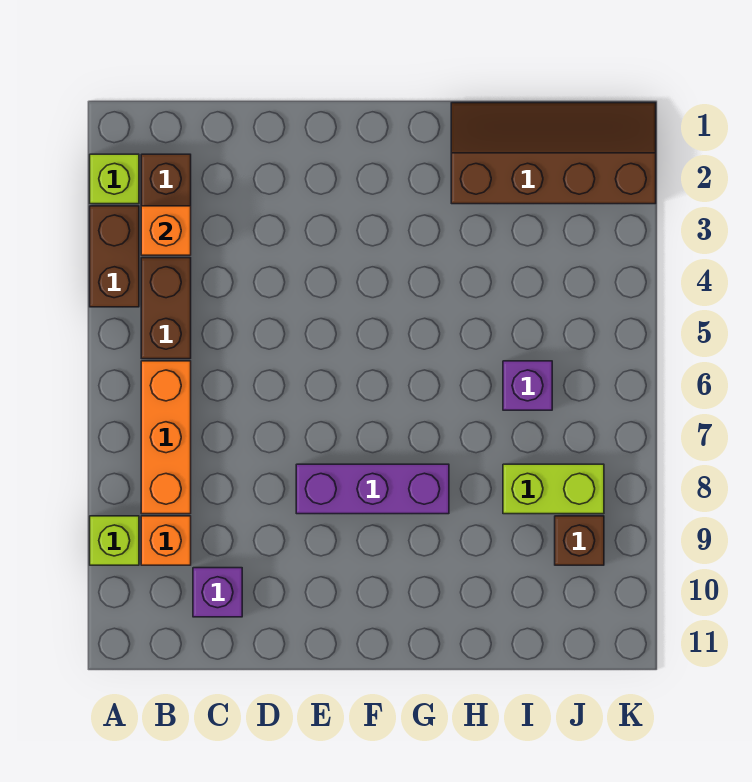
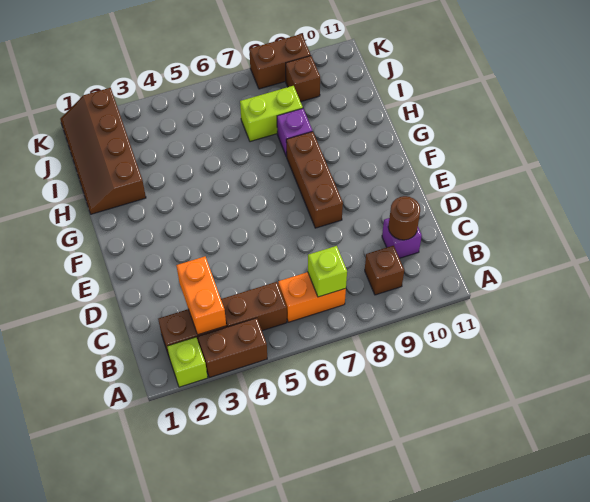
lime brick A9 level 1 -> lime brick B7 level 2
orange brick B3 level 2 -> orange brick B3:C3 level 2
orange brick B6:B8 level 1 -> orange brick B6:B7 level 1
orange brick B9 level 1 -> brown brick B9 level 1
none -> brown round brick C10 level 2
purple brick E8:G8 level 1 -> brown brick E8:G8 level 1
purple brick I6 level 1 -> purple brick H8 level 1
lime brick I8:J8 level 1 -> lime brick I7:I8 level 1
none -> brown brick K8:K9 level 1

